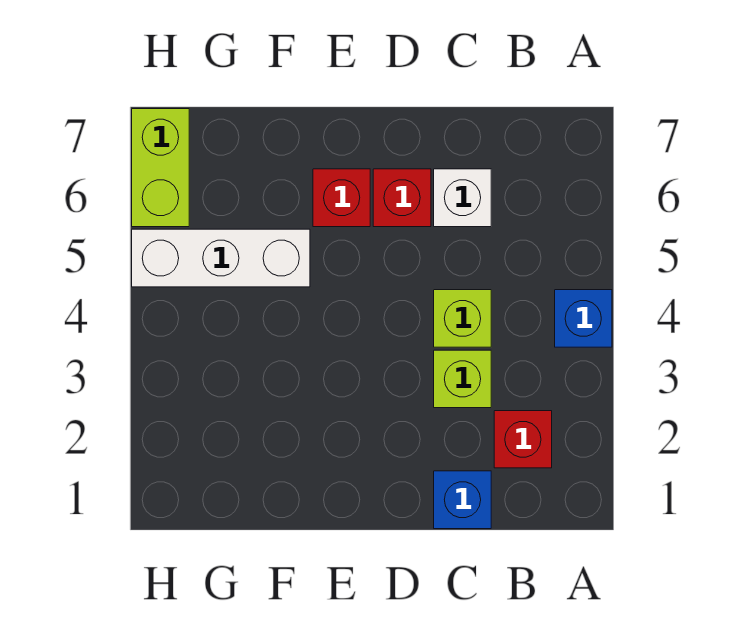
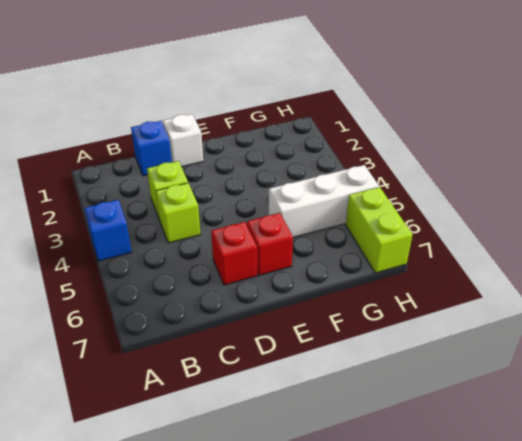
red brick B2 level 1 -> none
white brick C6 level 1 -> white brick D1 level 1

